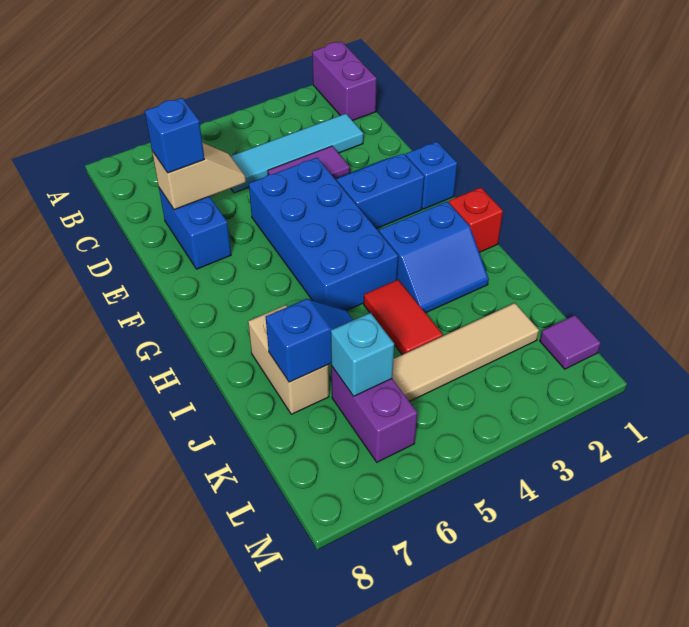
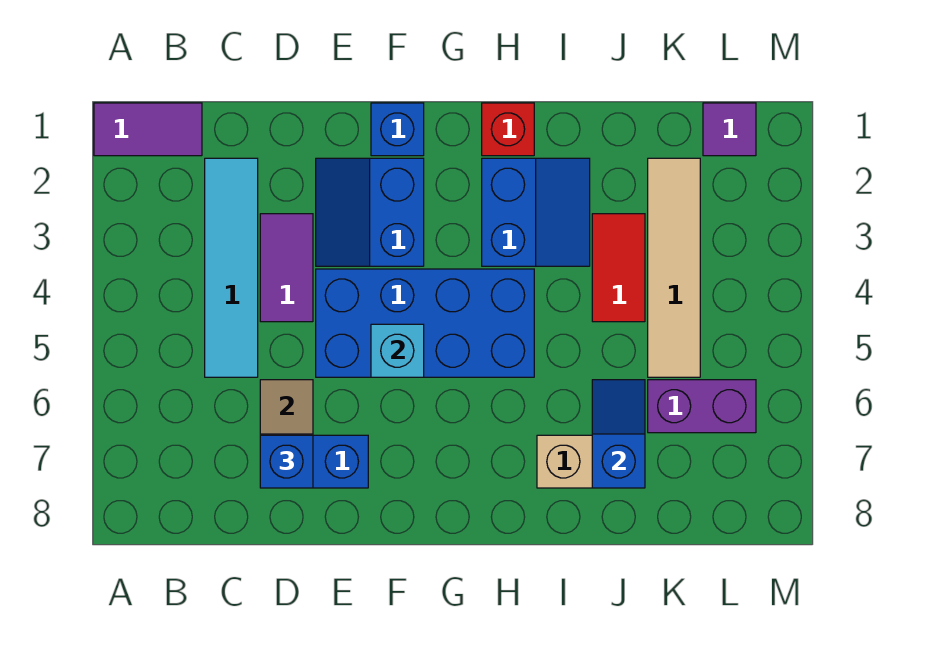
purple brick A1:B1 level 1 -> purple tile A1:B1 level 1
red tile I4:J4 level 1 -> red tile J3:J4 level 1
cyan brick K6 level 2 -> cyan brick F5 level 2

